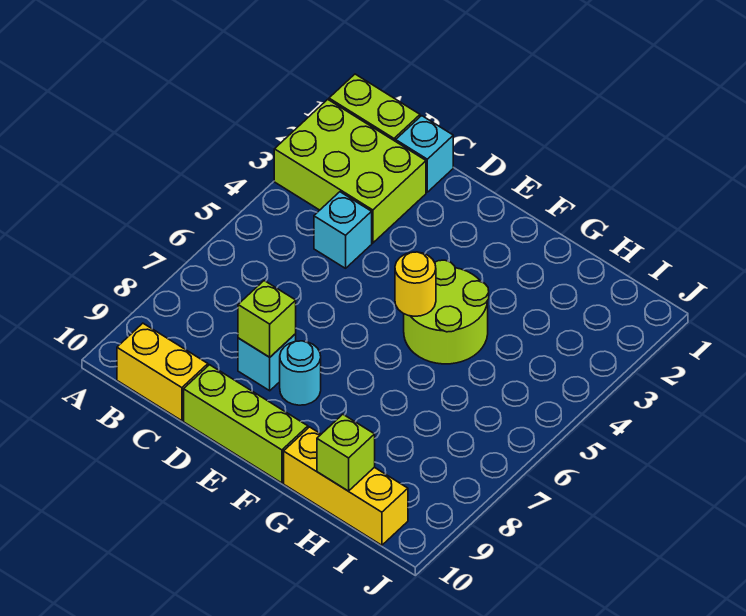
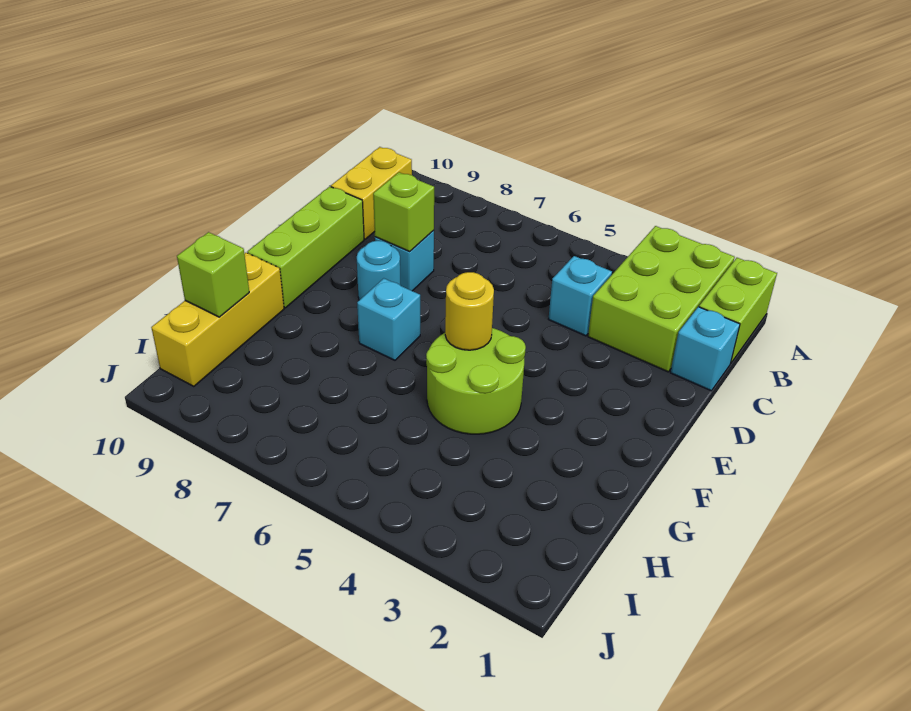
none -> cyan brick F7 level 1

